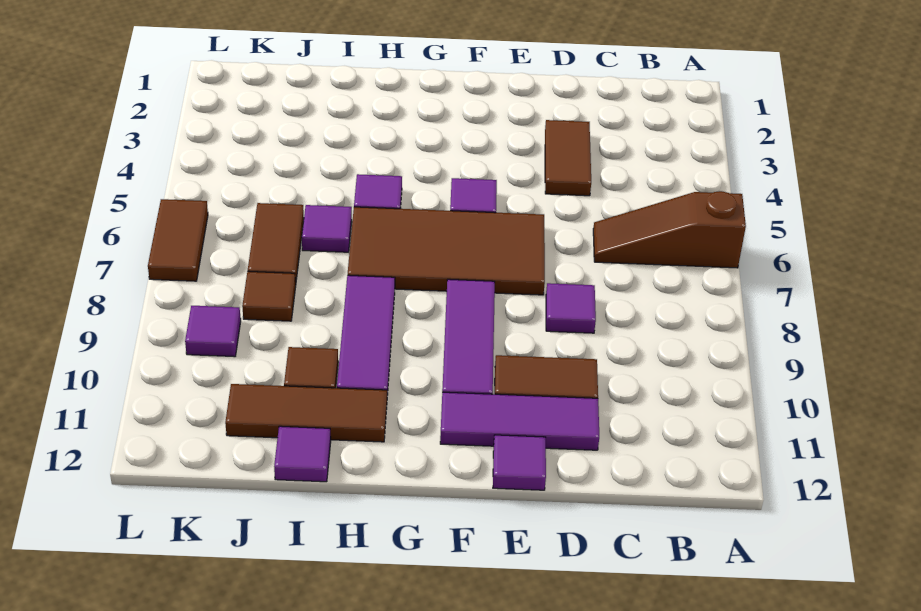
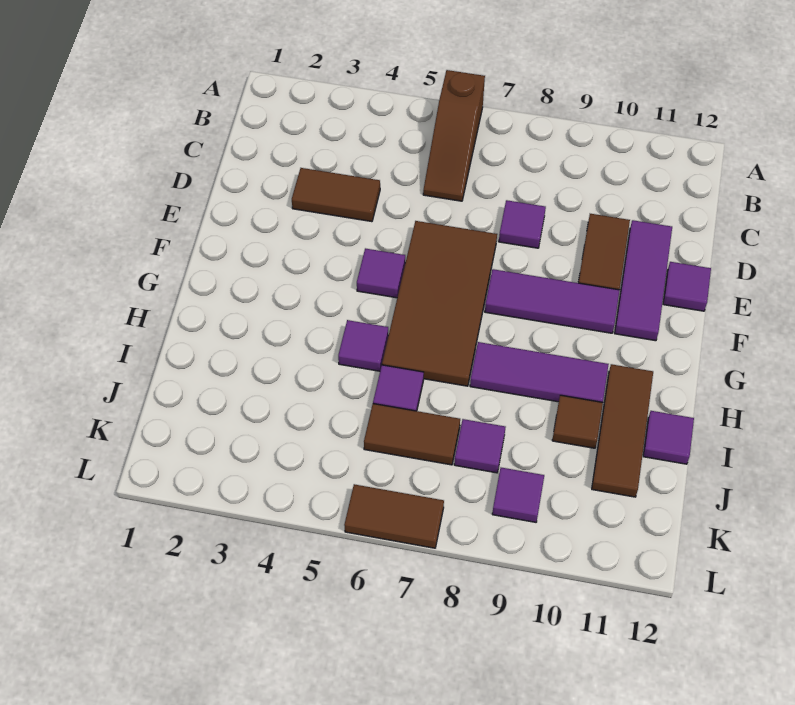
brown tile J8 level 1 -> purple tile J8 level 1

